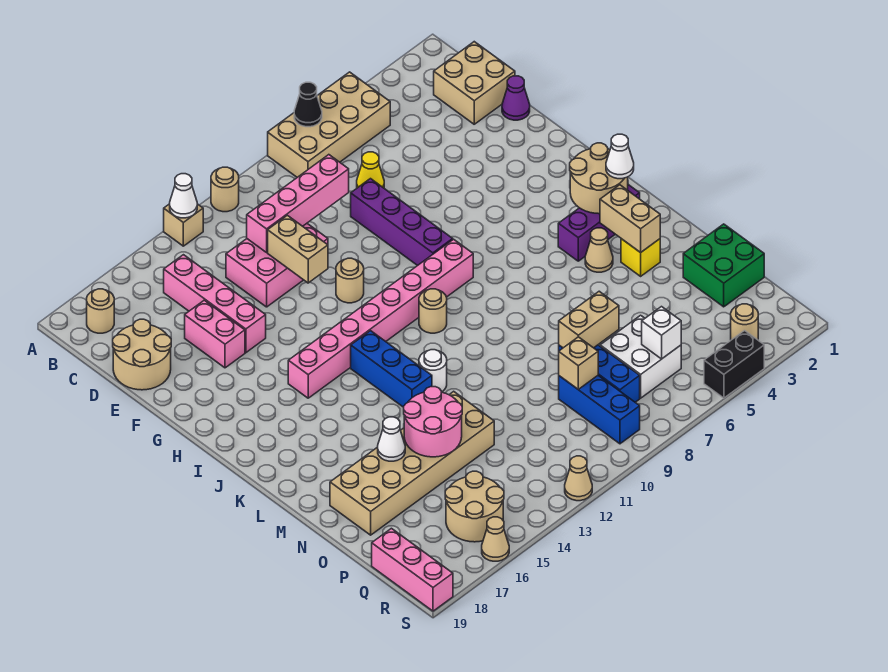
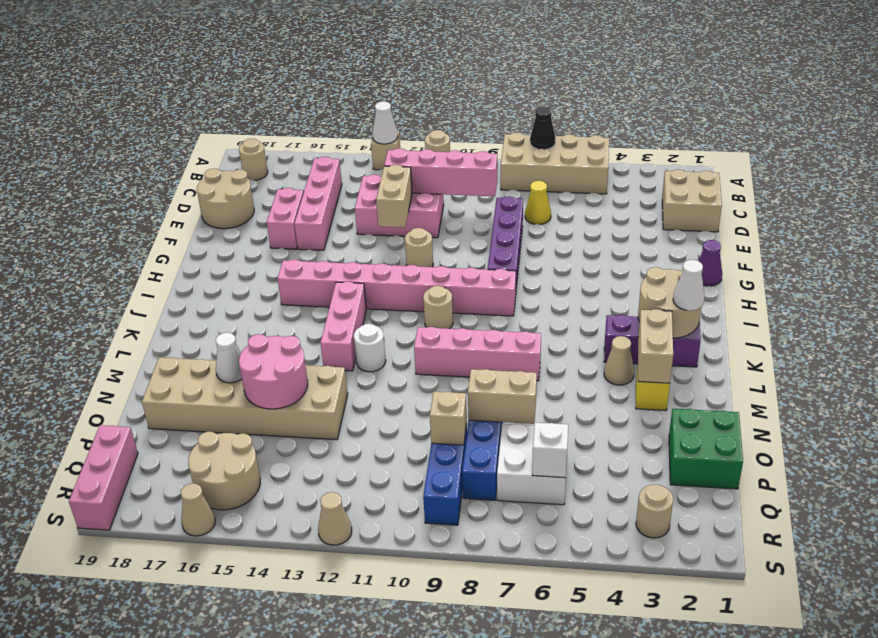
purple cone E1 level 1 -> purple cone G1 level 1
blue brick J13:L13 level 1 -> pink brick J13:L13 level 1
none -> pink brick L7:L10 level 1
black brick S4:S5 level 1 -> none

